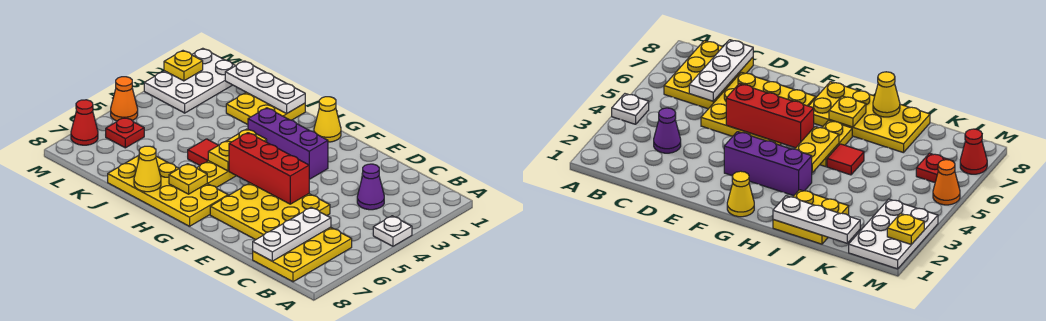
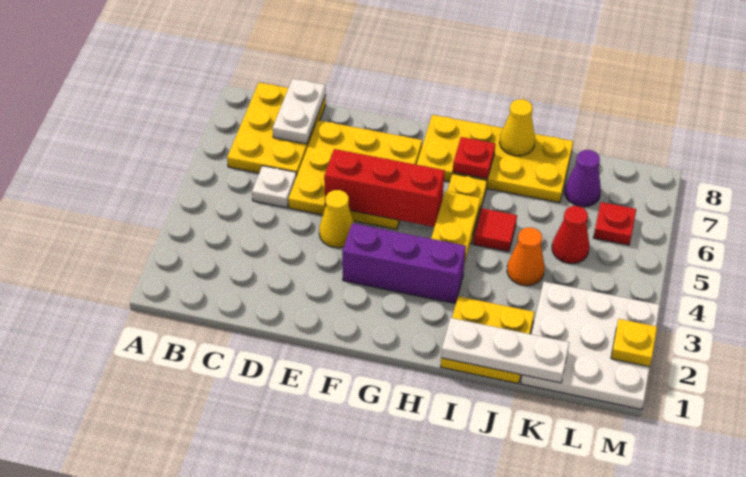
white plate A4 level 1 -> white plate C5 level 1
purple cone C3 level 1 -> purple cone K7 level 1
white plate C6:C8 level 2 -> white plate C7:C8 level 2
yellow cone G1 level 1 -> yellow cone E4 level 1
yellow plate H7 level 2 -> red plate H7 level 2
white plate L1:M3 level 1 -> white plate K1:M3 level 1
orange cone M5 level 1 -> orange cone J4 level 1
red cone M7 level 1 -> red cone K5 level 1

